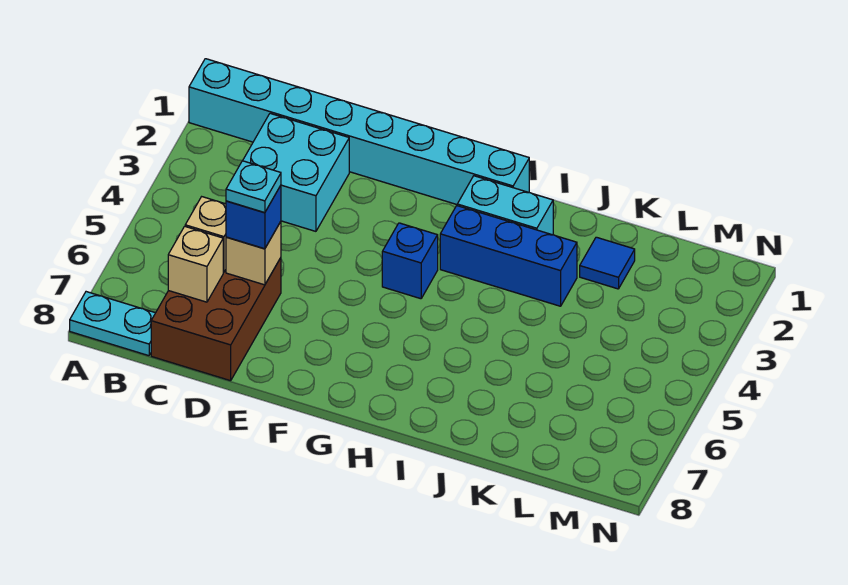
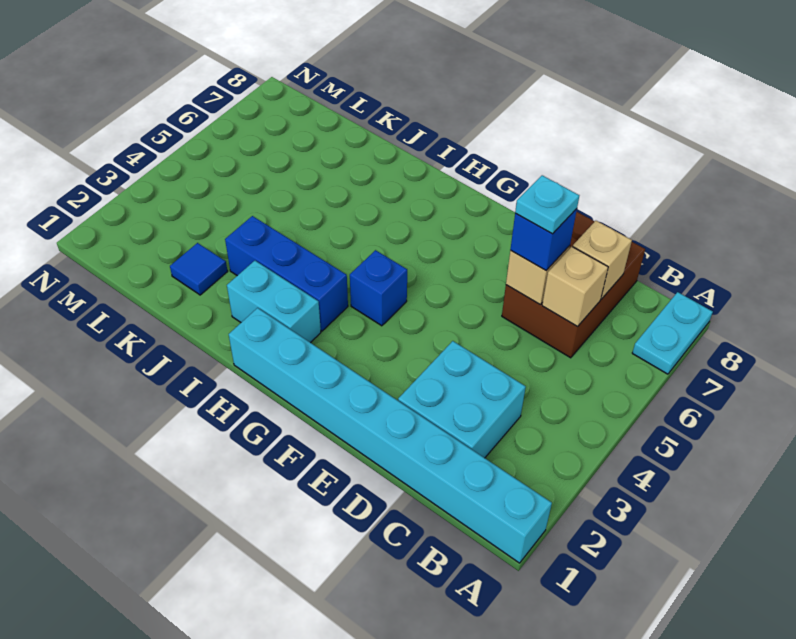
cyan plate A8:B8 level 1 -> cyan plate A7:A8 level 1

